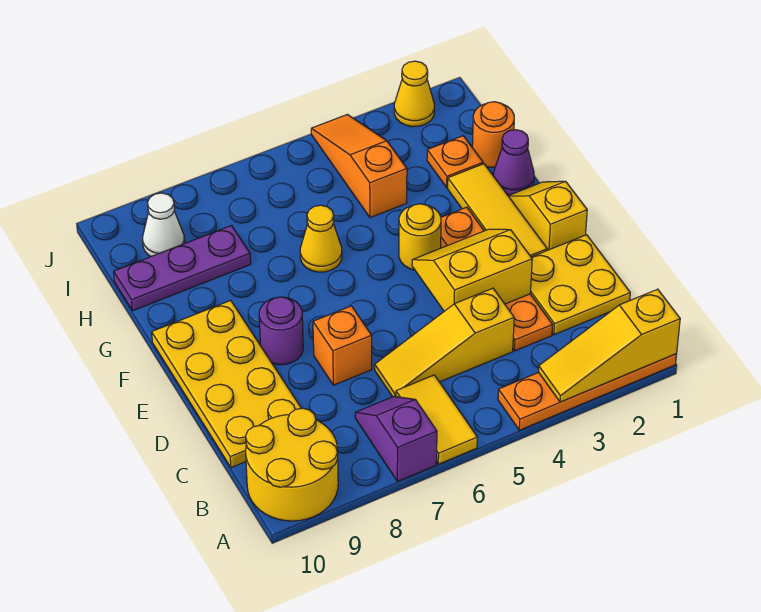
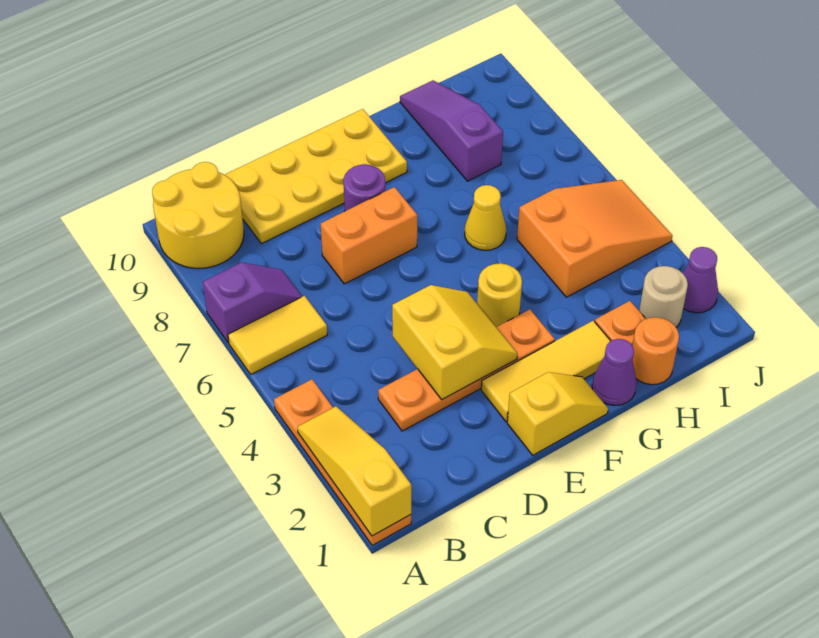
yellow plate C1:D2 level 1 -> none
yellow slope C4:C6 level 1 top 4 -> none
orange brick D7 level 1 -> orange brick D7:E7 level 1
orange slope H4:J4 level 1 top H -> orange slope H4:J5 level 1 top H
purple plate H8:H10 level 1 -> purple slope H8:H10 level 1 top 8
none -> tan round brick I2 level 1
white cone I9 level 1 -> none
yellow cone J2 level 1 -> purple cone J2 level 1

